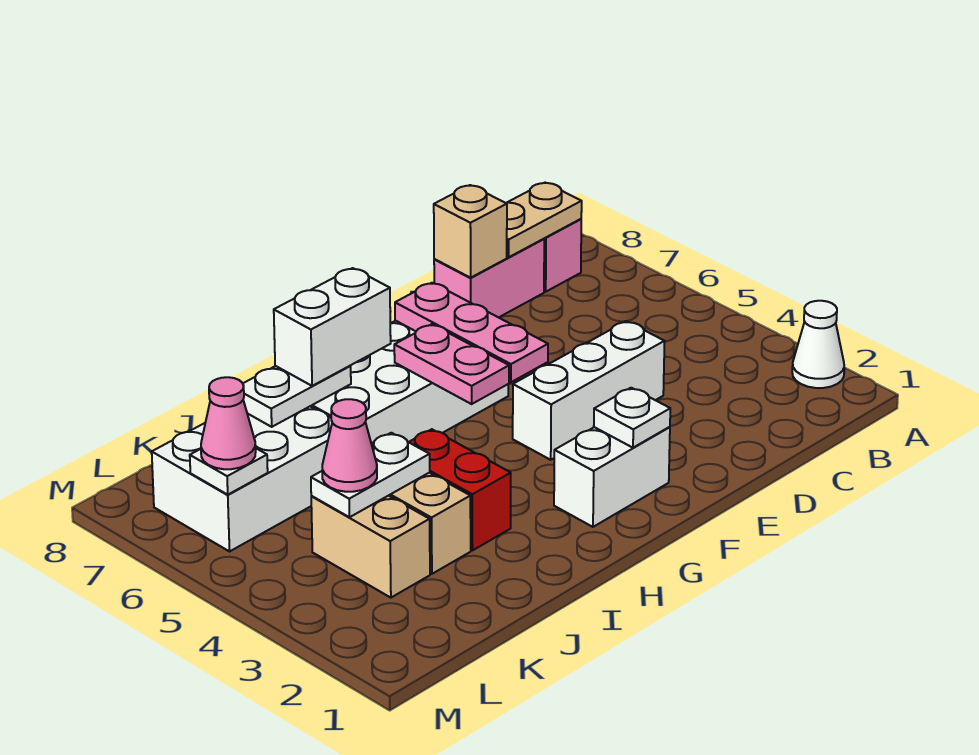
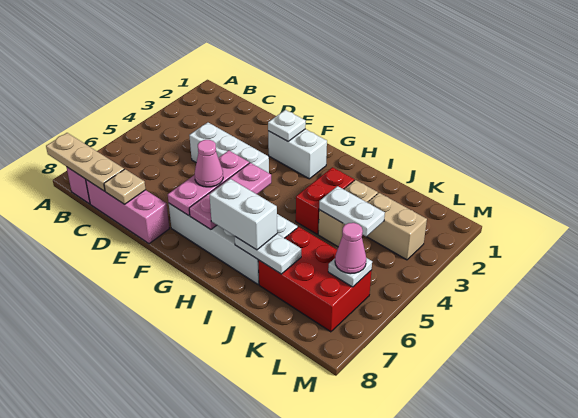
white cone A2 level 1 -> none
tan plate B8:C8 level 2 -> tan plate A8:C8 level 2
pink brick C8:D8 level 1 -> pink brick C8:E8 level 1
tan brick D8 level 2 -> tan plate D8 level 2
pink plate G5:G6 level 2 -> pink plate G5:G7 level 2
white brick J6:L7 level 1 -> red brick J6:L7 level 1
tan brick K3:K4 level 1 -> tan brick K3:L3 level 1
pink cone K4 level 3 -> pink cone F6 level 3

